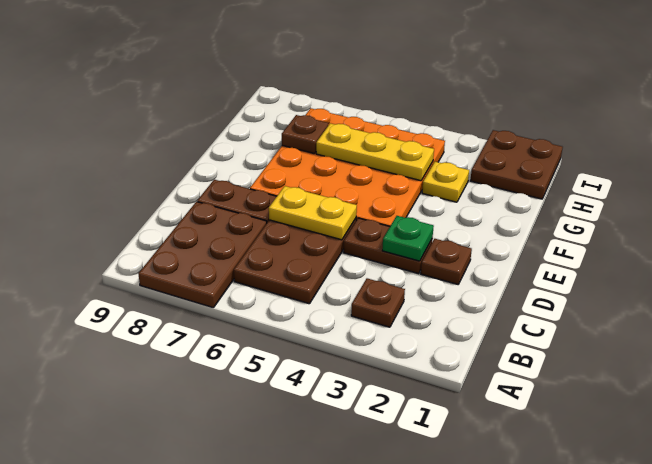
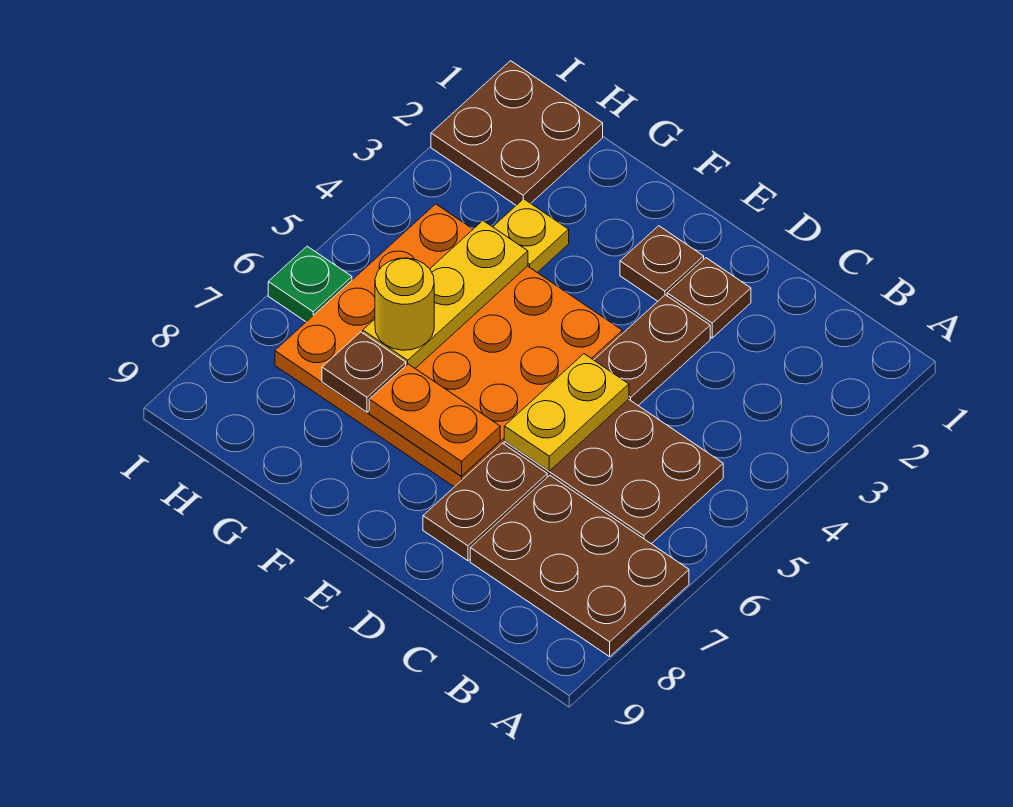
brown plate B3 level 1 -> brown plate E2 level 1
green plate D3 level 2 -> green plate I6 level 1
none -> orange plate E7:F7 level 2
none -> yellow round brick G6 level 3

